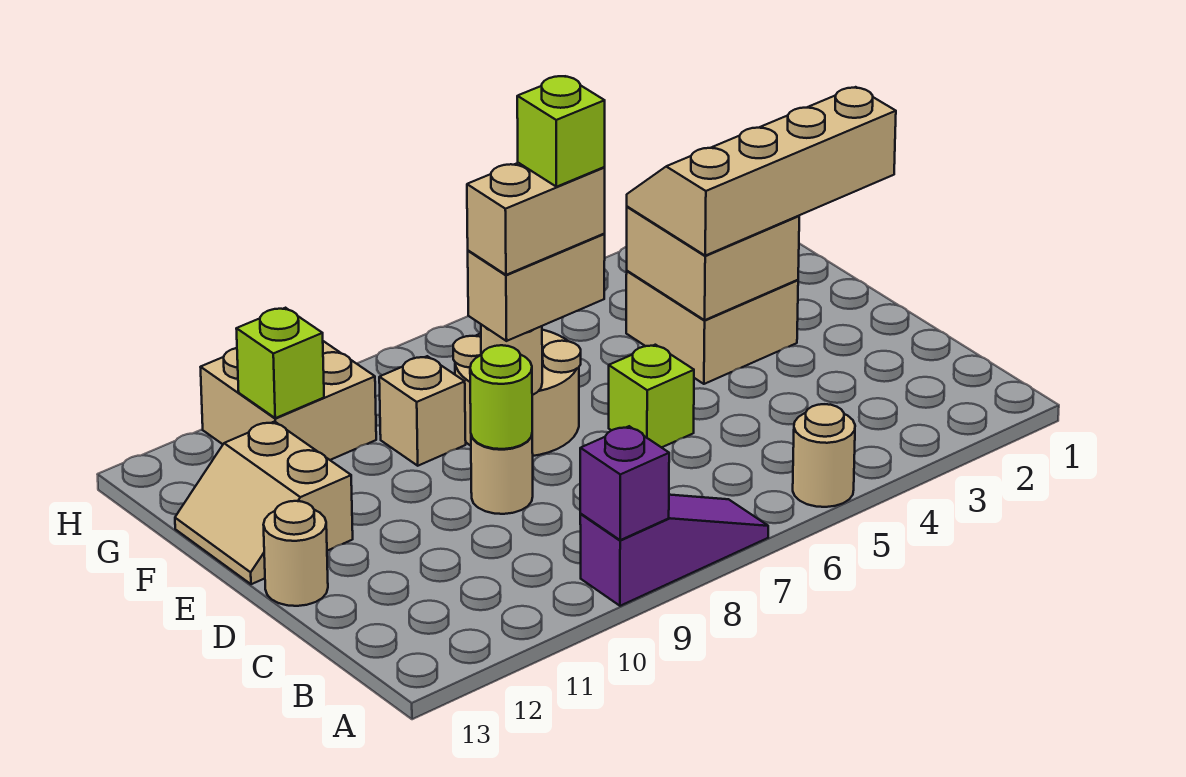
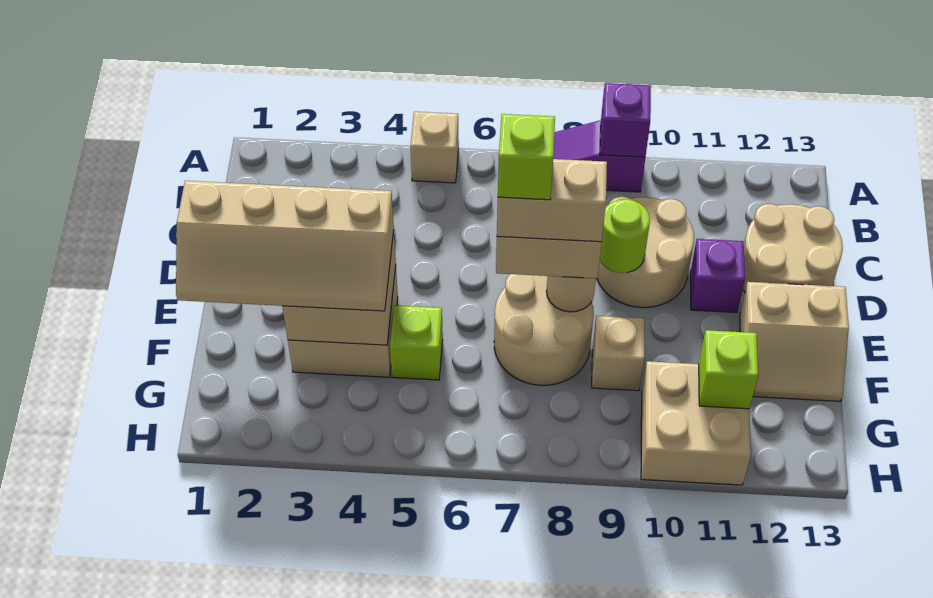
tan round brick A5 level 1 -> tan brick A5 level 1
lime brick D6 level 1 -> lime brick F5 level 1
tan round brick D9 level 1 -> tan round brick C9:D10 level 1
none -> purple brick D11 level 1
tan round brick D13 level 1 -> tan round brick C12:D13 level 1
tan slope E12:F13 level 1 top 12 -> tan slope E12:F13 level 1 top E

